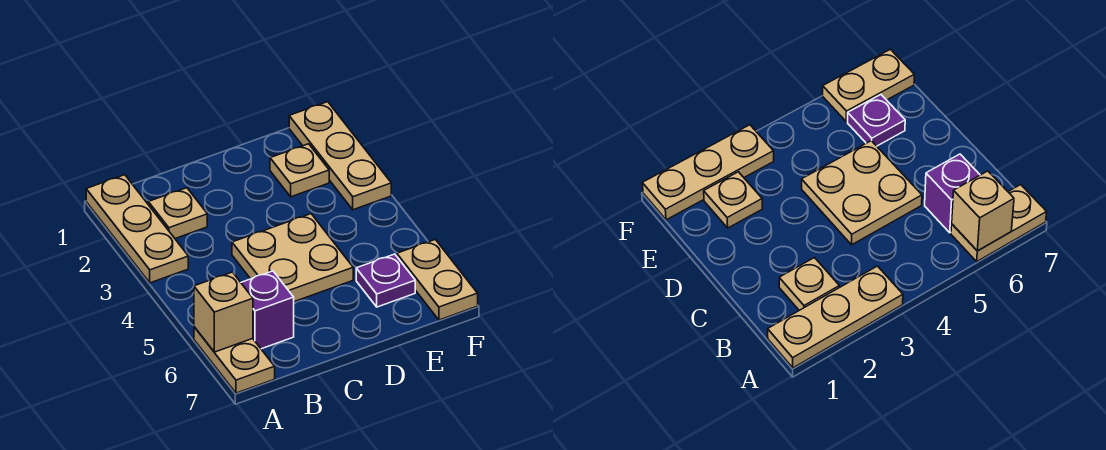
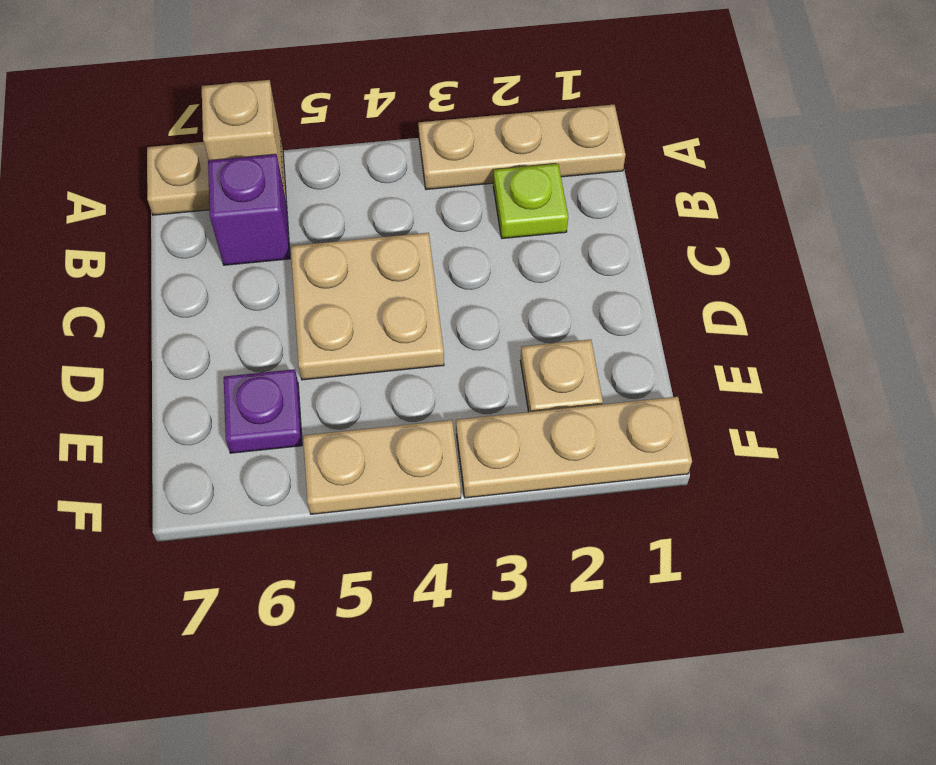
tan plate B2 level 1 -> lime plate B2 level 1
tan plate F6:F7 level 1 -> tan plate F4:F5 level 1

